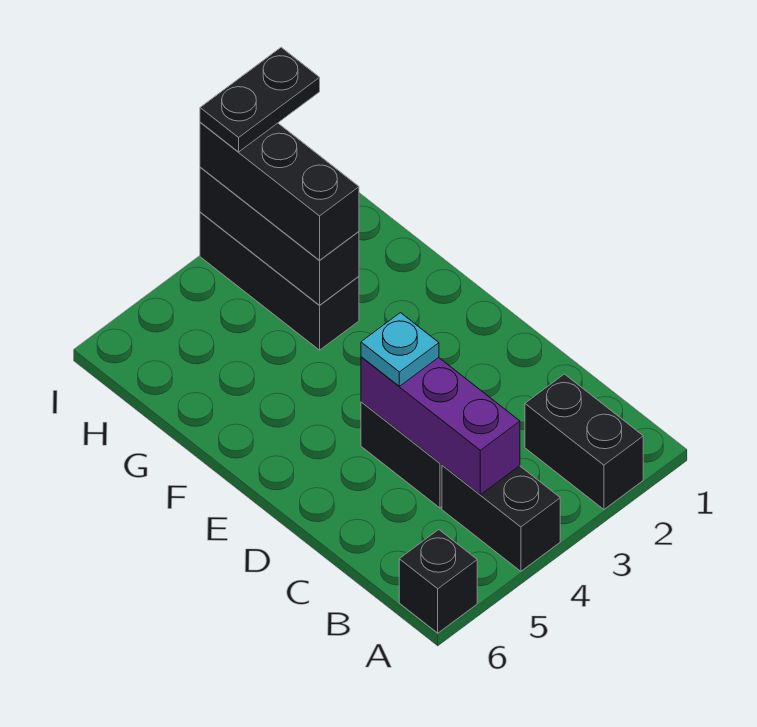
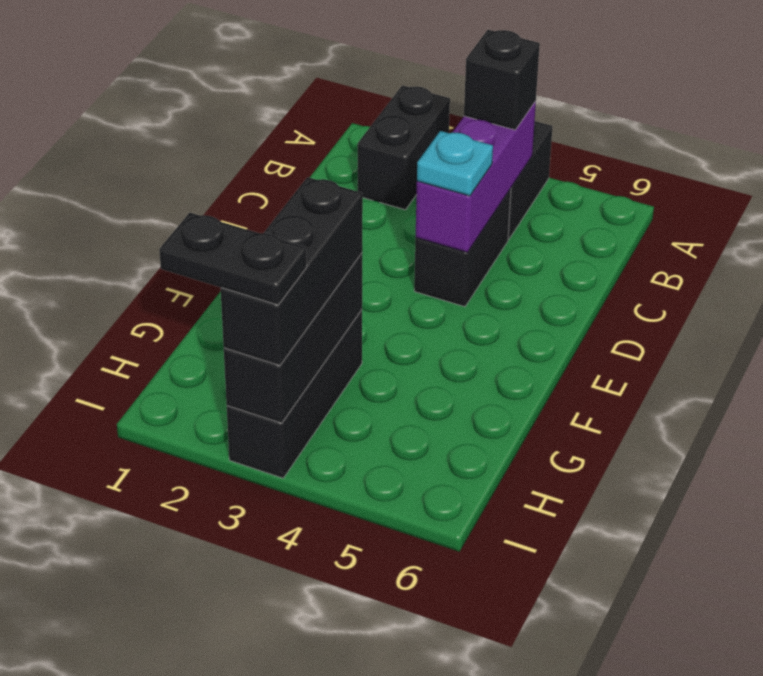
black brick A6 level 1 -> black brick B4 level 3

